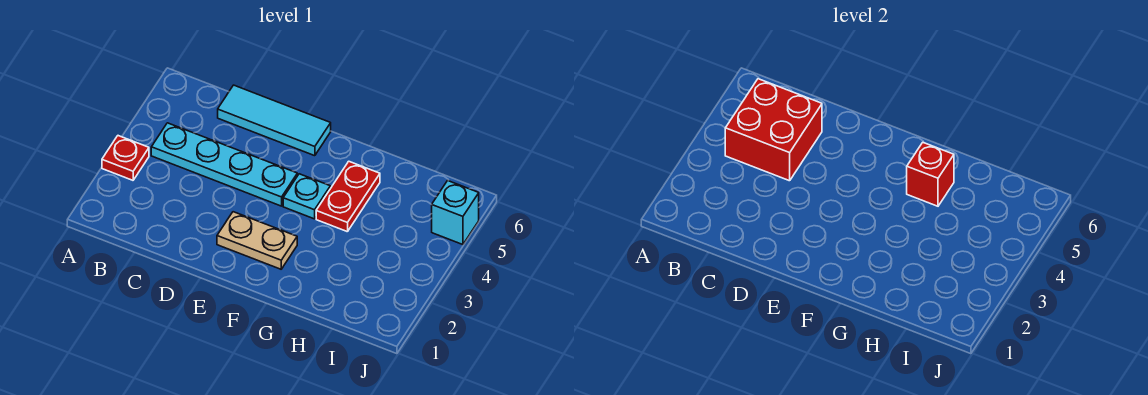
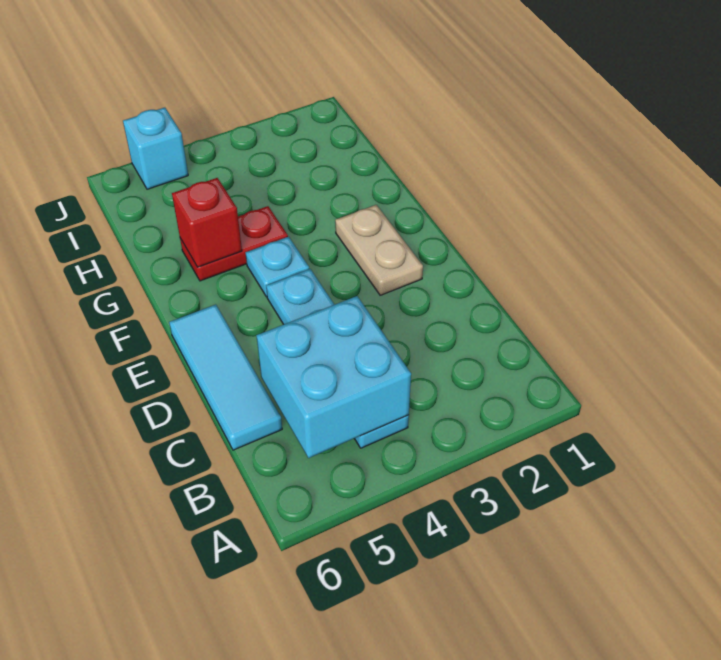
red plate A3 level 1 -> none
red brick B4:C5 level 2 -> cyan brick B4:C5 level 2

